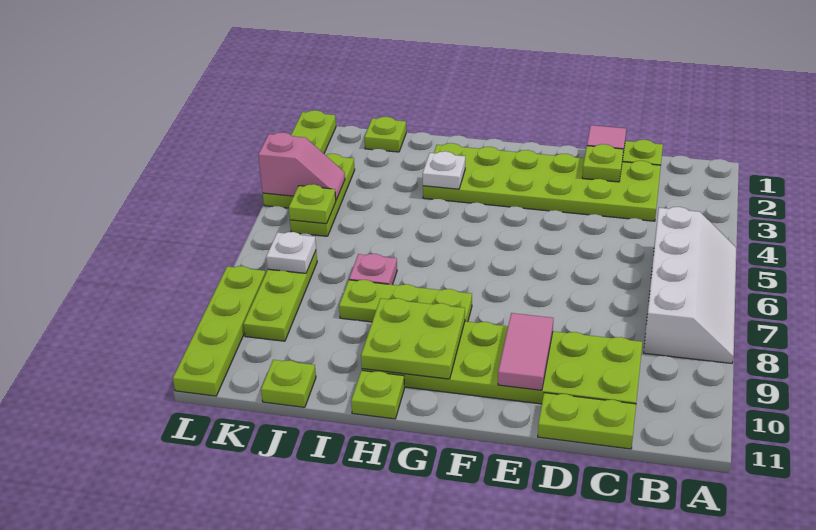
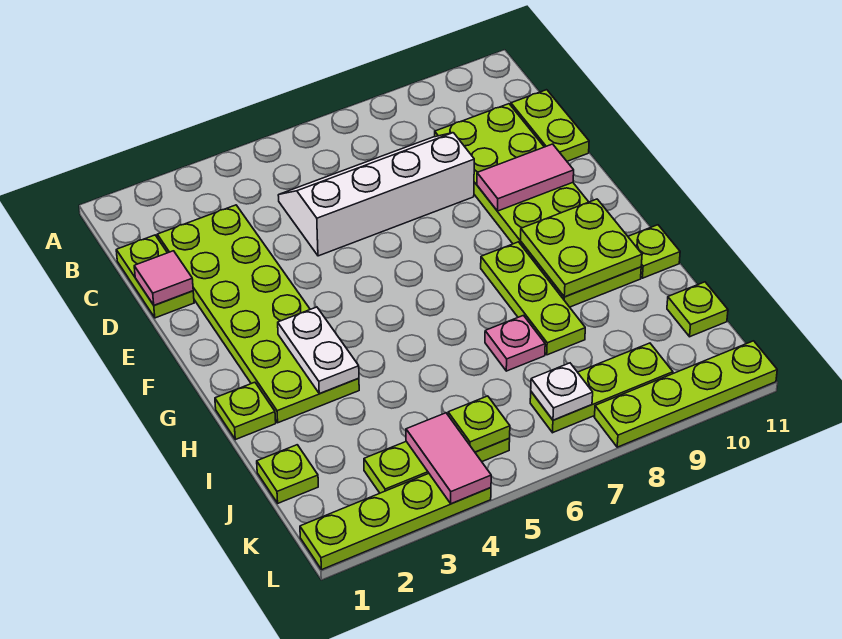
white slope A5:B8 level 1 top B -> white slope C5:D8 level 1 top D
lime plate D2 level 2 -> lime plate H1 level 1
white plate H3 level 2 -> white plate G3:H3 level 2
pink slope K4:L4 level 2 top L -> pink tile K4:L4 level 2

